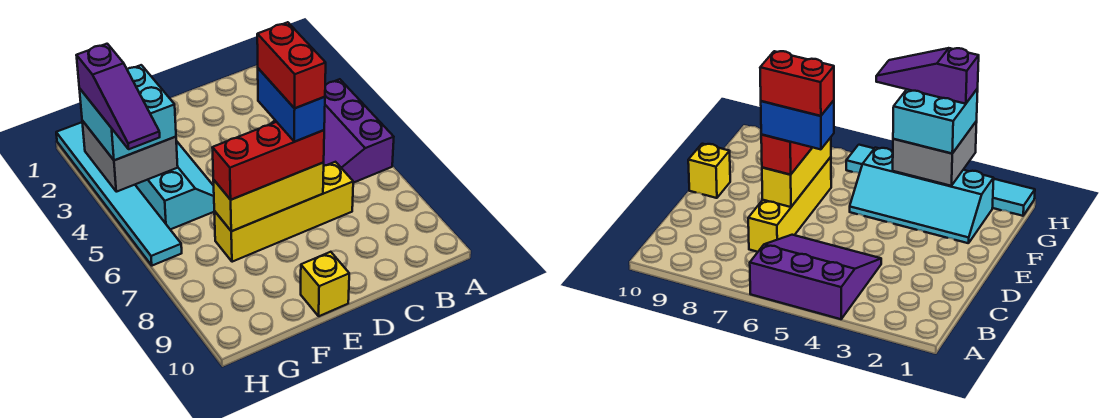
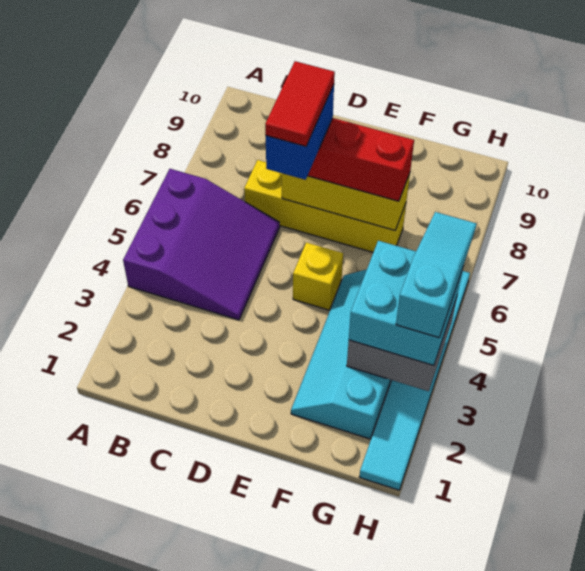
red brick D6:D7 level 5 -> red tile D6:D7 level 5
yellow brick E10 level 1 -> yellow brick E5 level 1
purple slope H3:H5 level 4 top 3 -> cyan slope H3:H5 level 4 top 3

